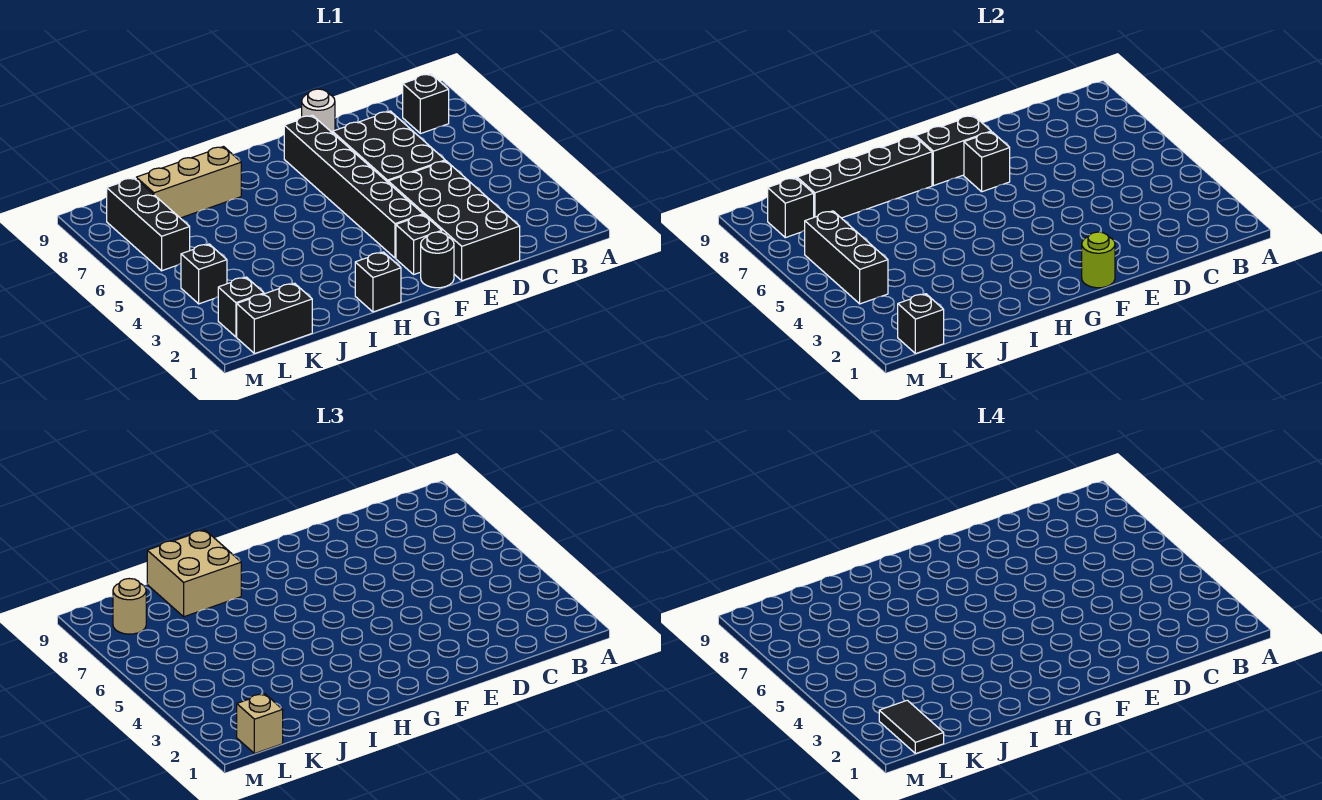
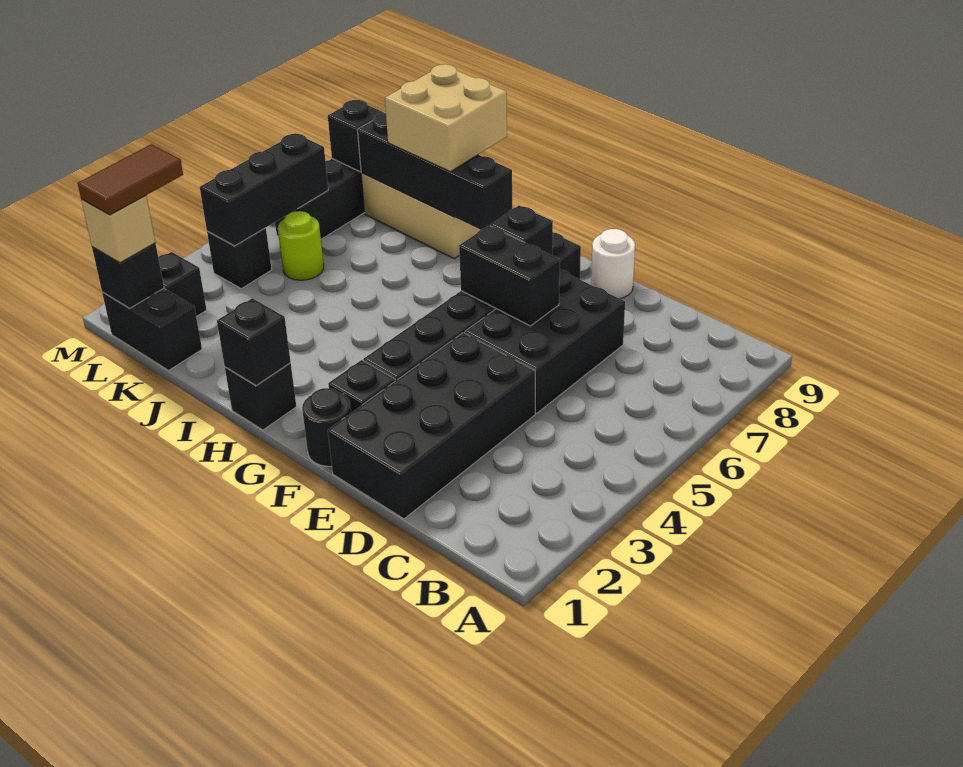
black brick B8 level 1 -> black brick H1 level 2
lime round brick F1 level 2 -> lime round brick K5 level 1
black brick F8:G8 level 2 -> black brick E6:F6 level 2
black tile L1:L2 level 4 -> brown tile L1:L2 level 4
tan round brick L8 level 3 -> none

